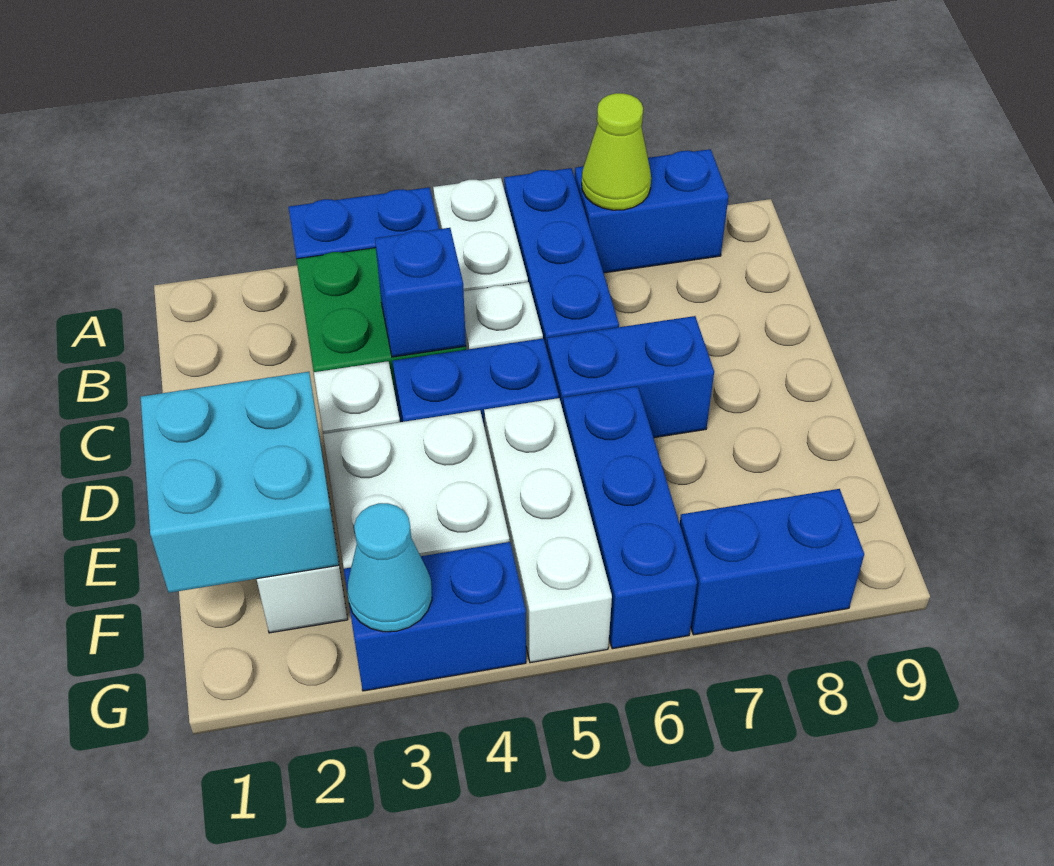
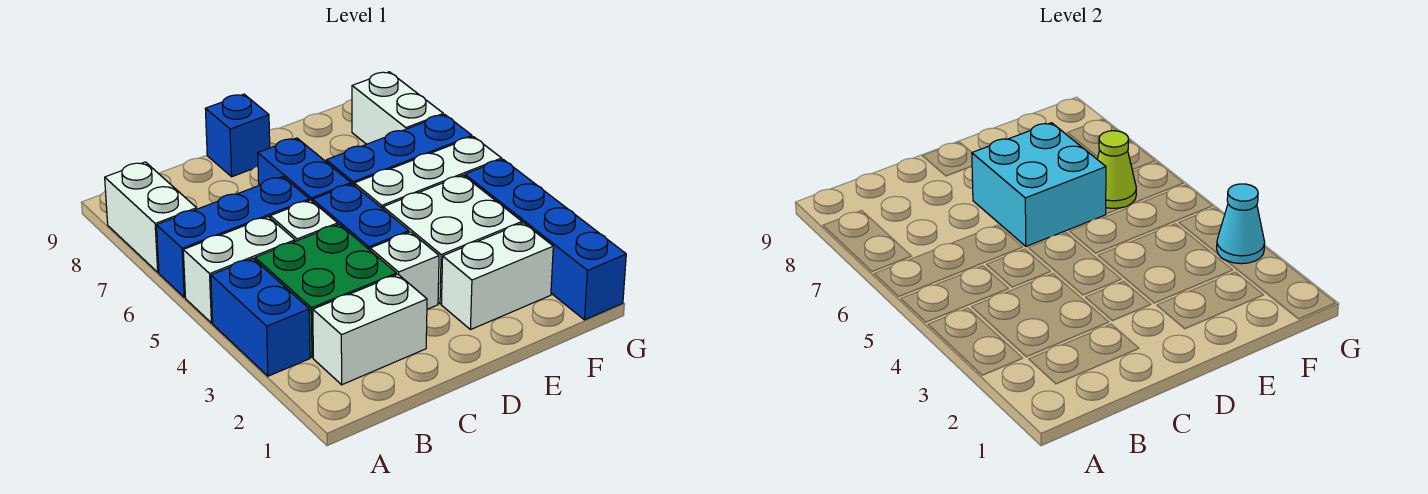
blue brick A7:A8 level 1 -> white brick A7:A8 level 1
lime cone A7 level 2 -> lime cone F6 level 2
none -> white brick B2:C2 level 1
blue brick C4 level 2 -> blue brick D9 level 1
cyan brick E1:F2 level 2 -> cyan brick D6:E7 level 2
blue brick G3:G4 level 1 -> blue brick G1:G4 level 1
blue brick G7:G8 level 1 -> white brick G7:G8 level 1

